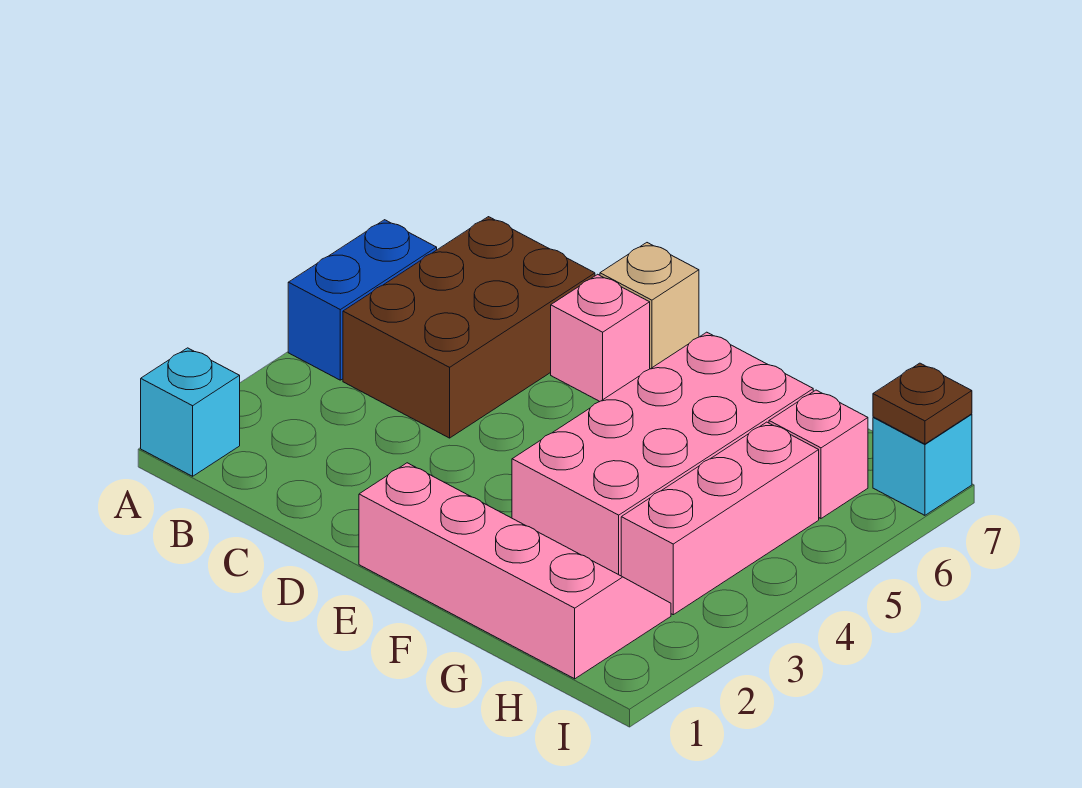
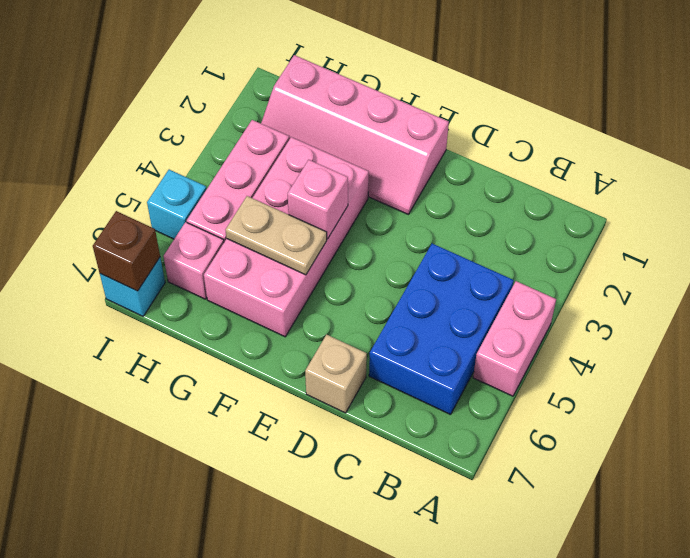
cyan brick A1 level 1 -> cyan brick I5 level 1
blue brick A4:A5 level 1 -> pink brick A4:A5 level 1
brown brick B4:C6 level 1 -> blue brick B4:C6 level 1
pink brick D6 level 1 -> pink brick F4 level 2
none -> tan plate F5:G5 level 2
brown plate I7 level 2 -> brown brick I7 level 2

